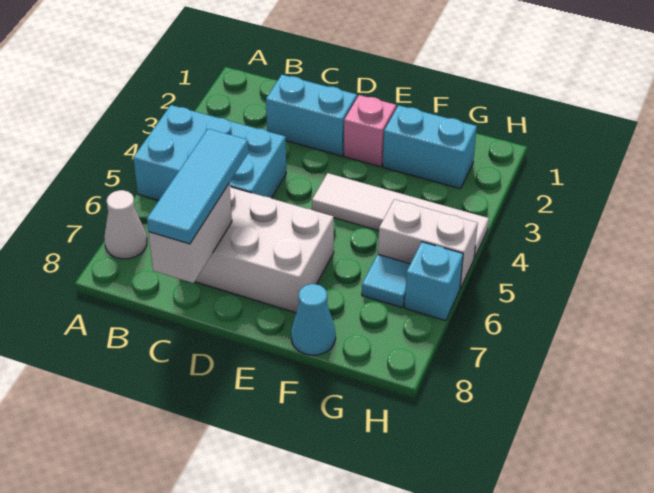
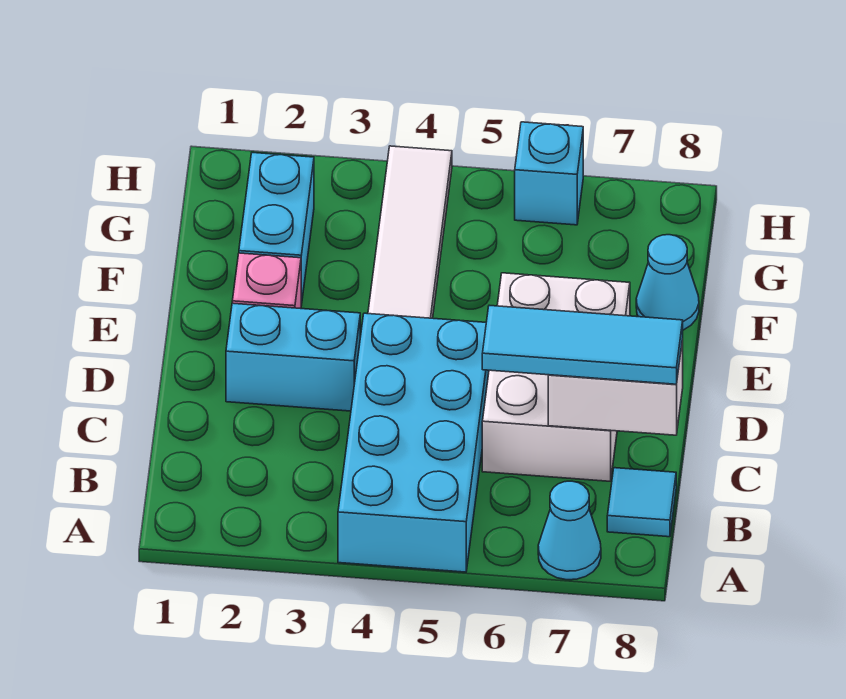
cyan brick A4:C5 level 1 -> cyan brick A4:D5 level 1
white cone A7 level 1 -> cyan cone A7 level 1
cyan brick C2:D2 level 1 -> cyan brick D2:D3 level 1
white brick G5:H5 level 1 -> none
cyan tile G6 level 1 -> cyan tile B8 level 1

